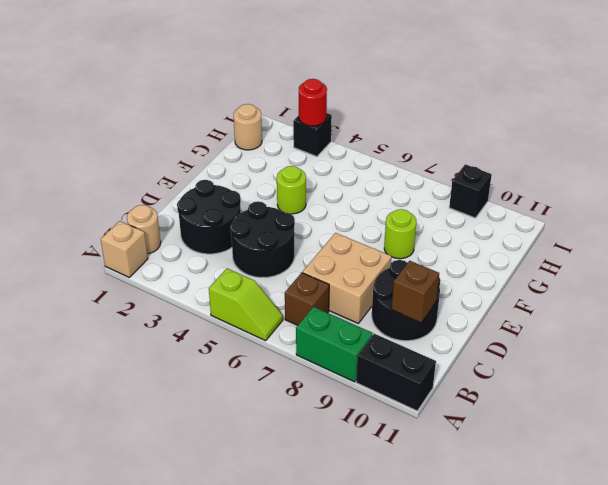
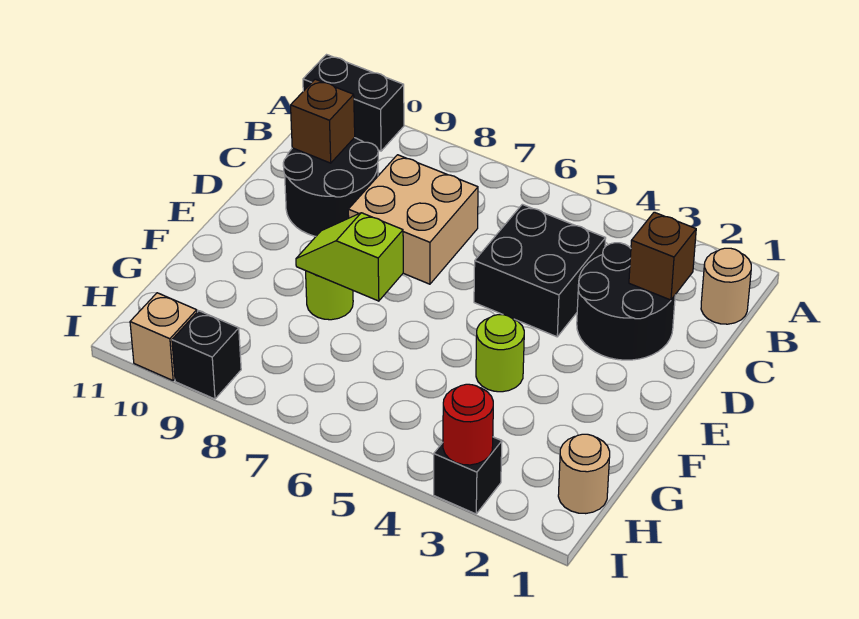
tan brick A1 level 1 -> tan brick I10 level 1
lime slope A5:A6 level 1 top 5 -> lime slope F7:F8 level 2 top 7
green brick A8:A9 level 1 -> none
brown brick B7 level 1 -> brown brick C2 level 2
black round brick C4:D5 level 1 -> black brick C4:D5 level 1

